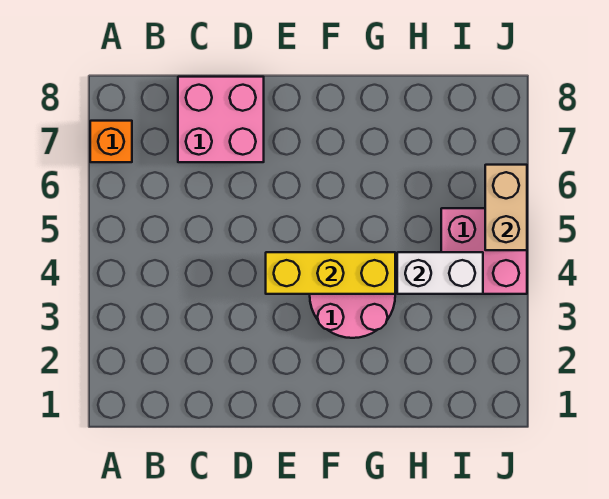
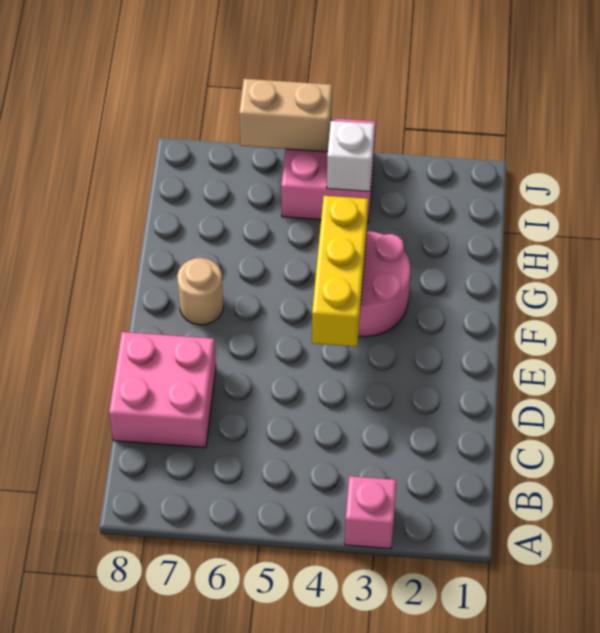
none -> pink brick A3 level 1
orange brick A7 level 1 -> none
none -> tan round brick F7 level 1
white brick H4:I4 level 2 -> white brick I4 level 2

